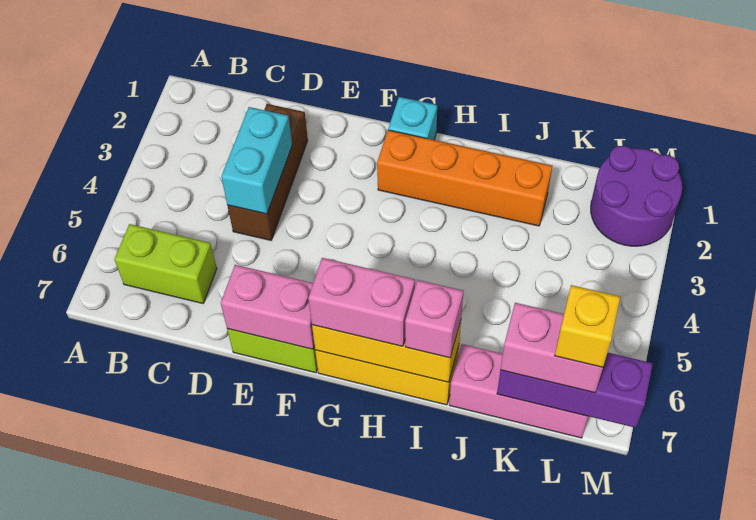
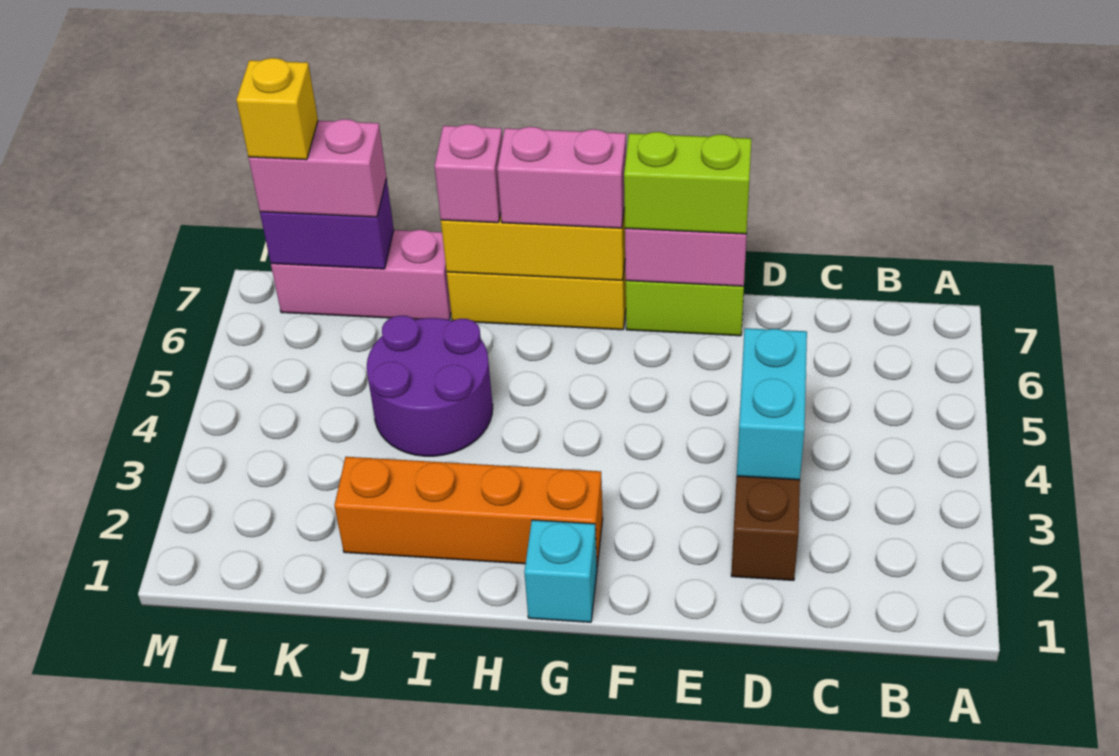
lime brick B6:C6 level 1 -> lime brick E7:F7 level 3
purple brick K7:M7 level 2 -> purple brick K7:L7 level 2
purple round brick L1:M2 level 1 -> purple round brick I4:J5 level 1

